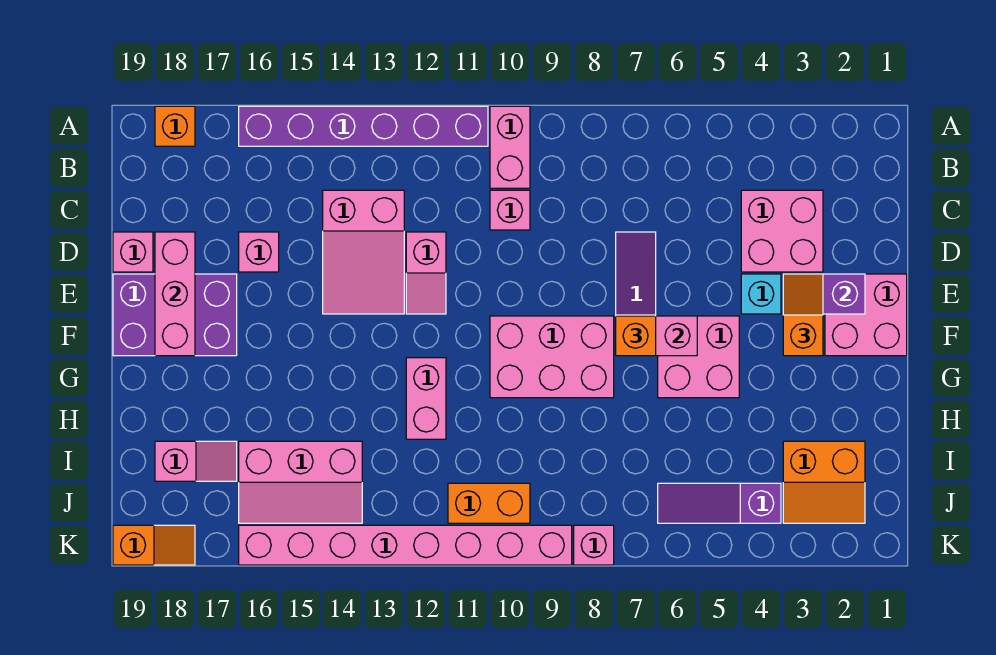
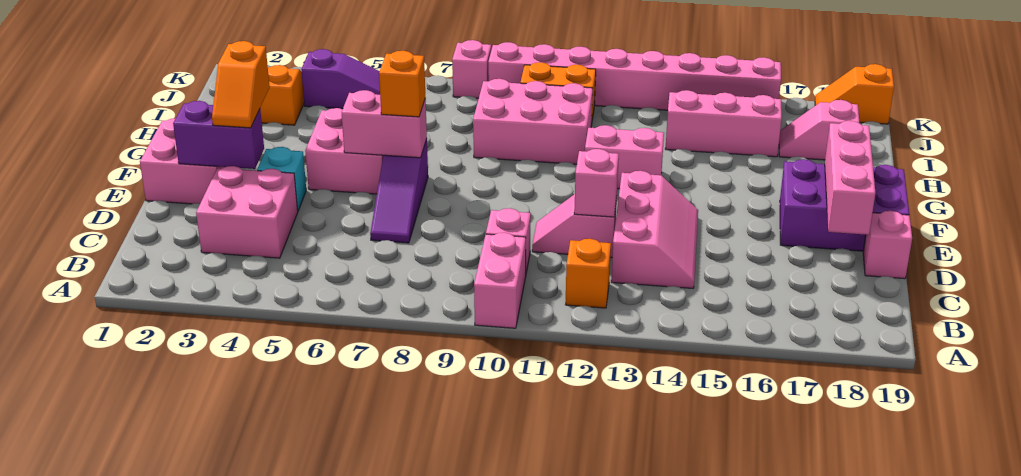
purple brick A11:A16 level 1 -> none
orange brick A18 level 1 -> orange brick B12 level 1
pink slope C13:E14 level 1 top C -> pink slope C13:E14 level 1 top 13
pink slope D12:E12 level 1 top D -> pink slope D11:D12 level 1 top 12
pink brick D16 level 1 -> pink brick D12 level 2
pink brick F8:G10 level 1 -> pink brick H9:I11 level 1
pink brick G12:H12 level 1 -> pink brick G12:G13 level 1

